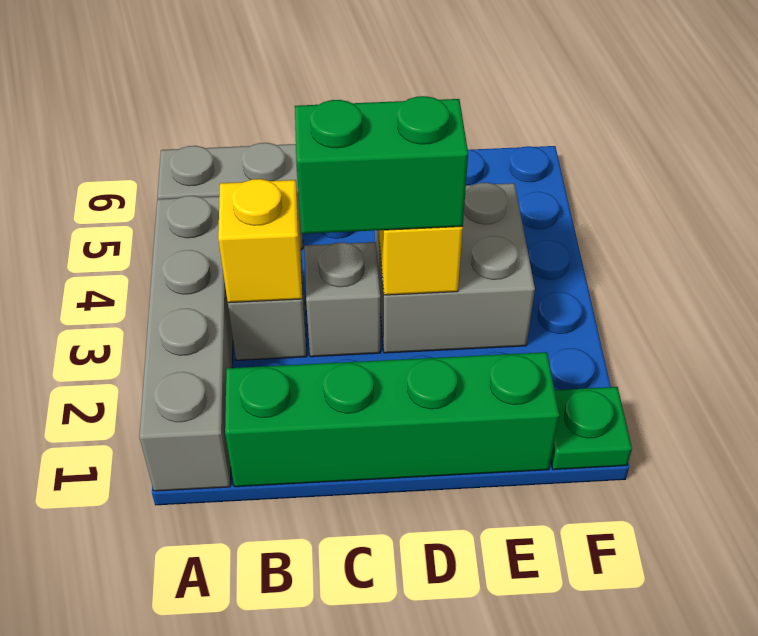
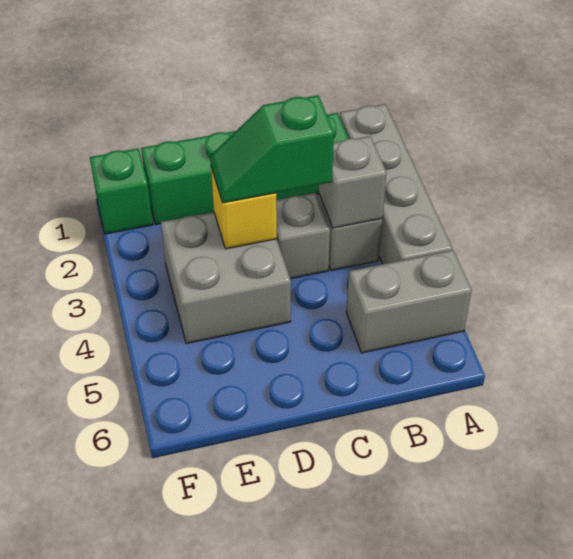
yellow brick B3 level 2 -> grey brick B3 level 2
green brick C3:D3 level 3 -> green slope C3:D3 level 3 top C
green plate F1 level 1 -> green brick F1 level 1

